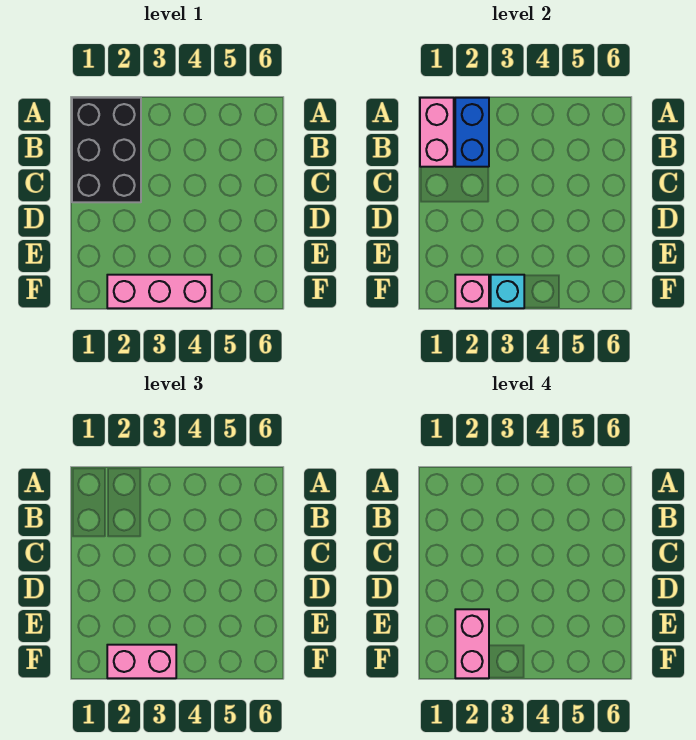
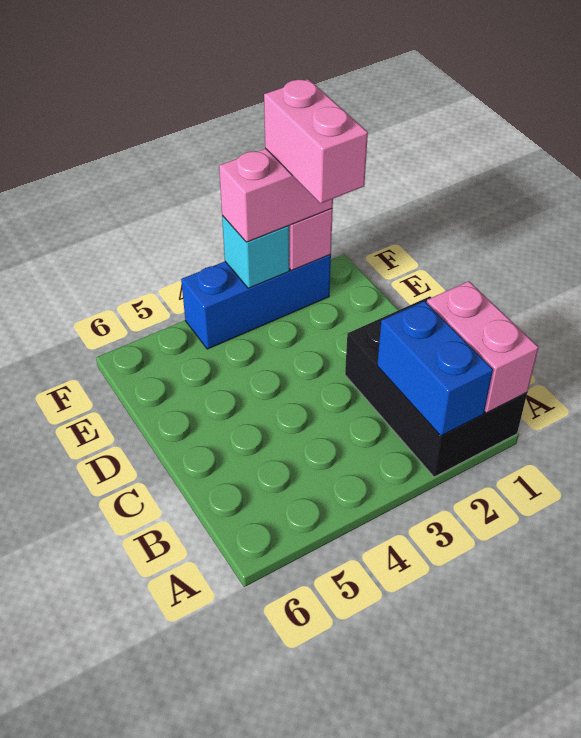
pink brick F2:F4 level 1 -> blue brick F2:F4 level 1

